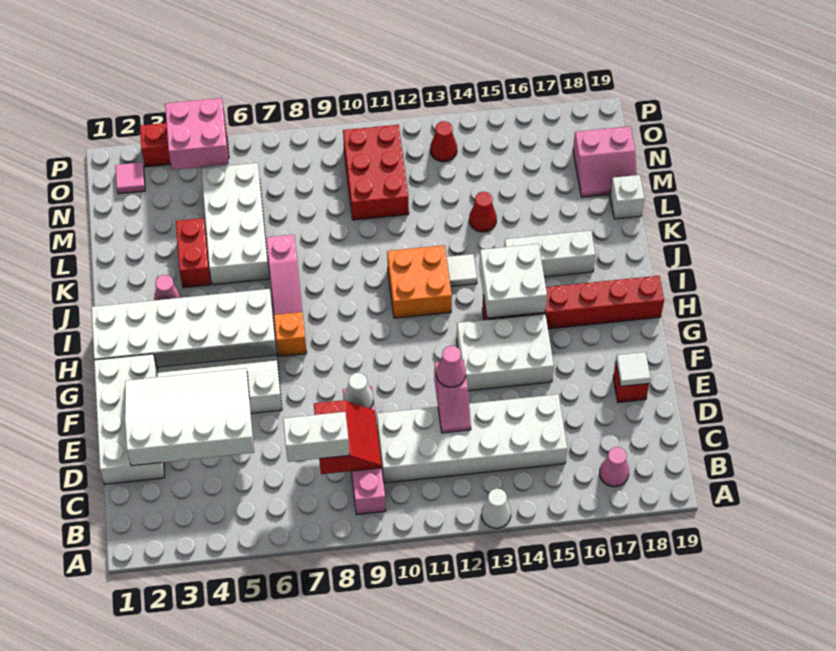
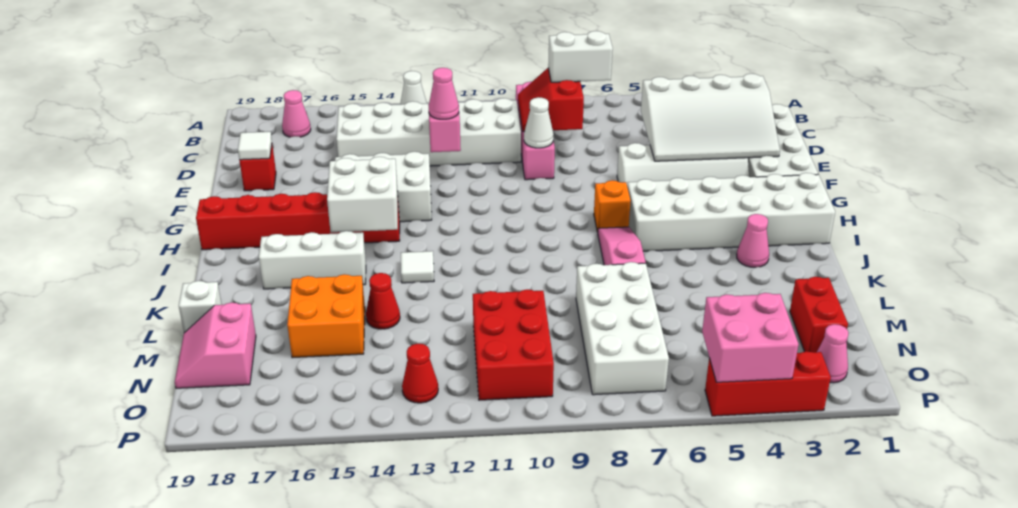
orange brick I11:J12 level 1 -> orange brick L15:M16 level 1
red brick K4:L4 level 1 -> red brick M2:N2 level 1
white brick K5:N6 level 1 -> white brick L7:O8 level 1
pink slope M18:N19 level 1 top N -> pink slope M18:N19 level 1 top 18
pink tile O2 level 1 -> pink cone O2 level 1

